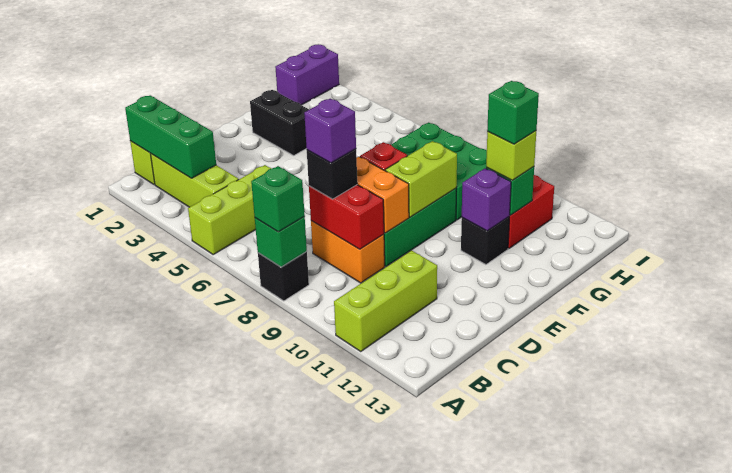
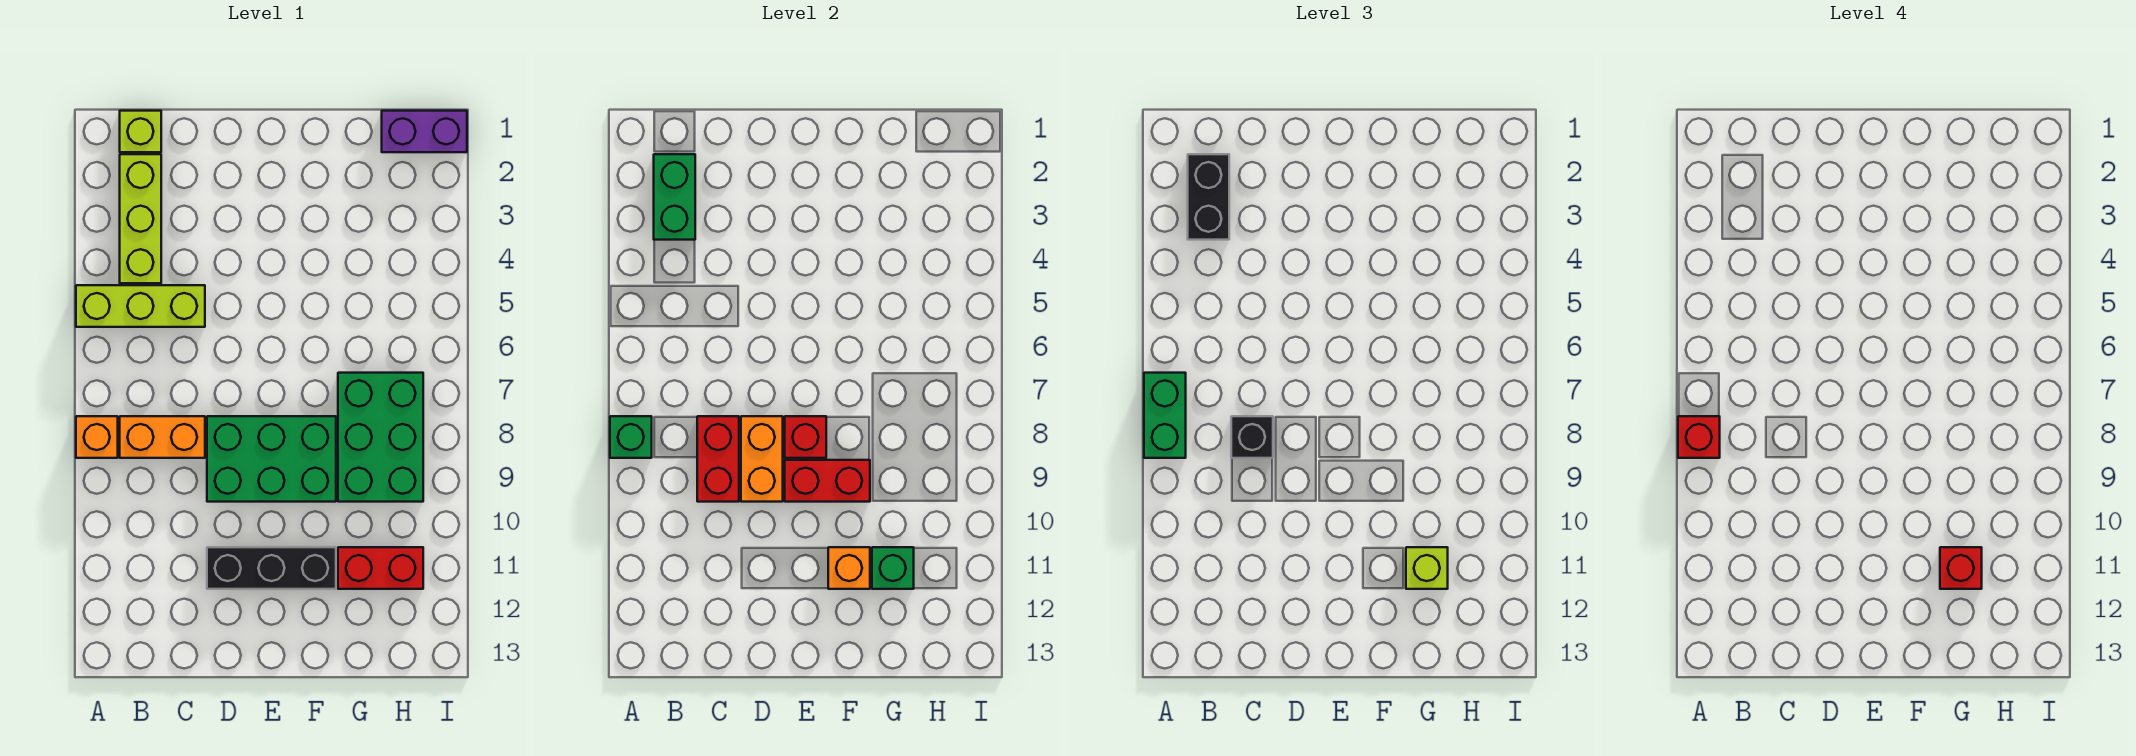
black brick A8 level 1 -> orange brick A8 level 1
green brick A8 level 3 -> green brick A7:A8 level 3
none -> red brick A8 level 4
lime brick A11:C11 level 1 -> none
green brick B1:B3 level 2 -> green brick B2:B3 level 2
orange brick C8:C9 level 1 -> orange brick B8:C8 level 1
purple brick C8 level 4 -> none
lime brick E9:F9 level 2 -> red brick E9:F9 level 2
black brick F2:F3 level 1 -> black brick B2:B3 level 3
black brick F11 level 1 -> black brick D11:F11 level 1
purple brick F11 level 2 -> orange brick F11 level 2
green brick G11 level 4 -> red brick G11 level 4

